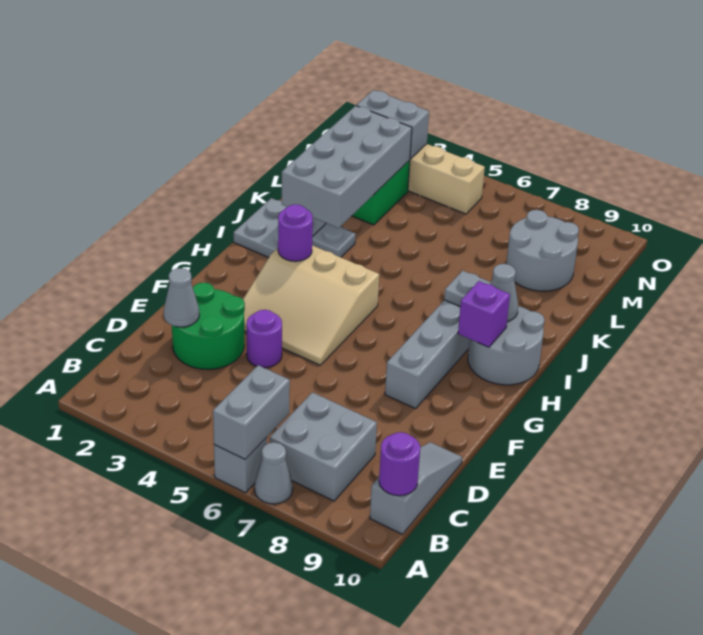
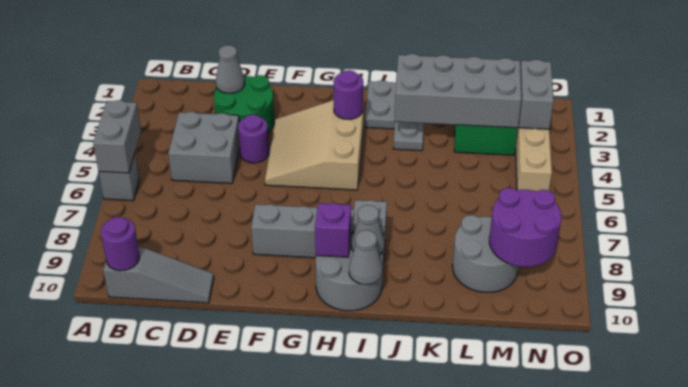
grey brick A6:B6 level 2 -> grey brick A5:A6 level 2
grey cone A7 level 1 -> grey cone I10 level 2
grey brick B7:C8 level 1 -> grey brick C4:D5 level 1
none -> purple round brick M8:N9 level 2

